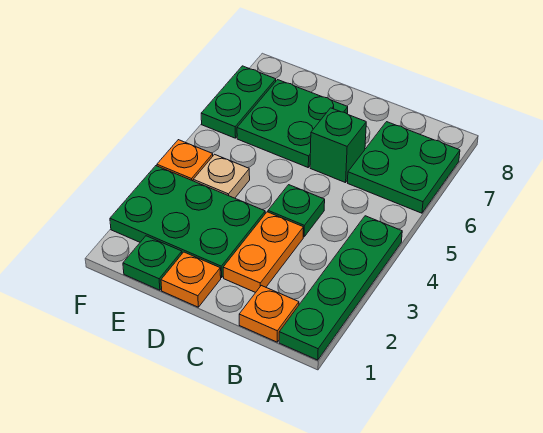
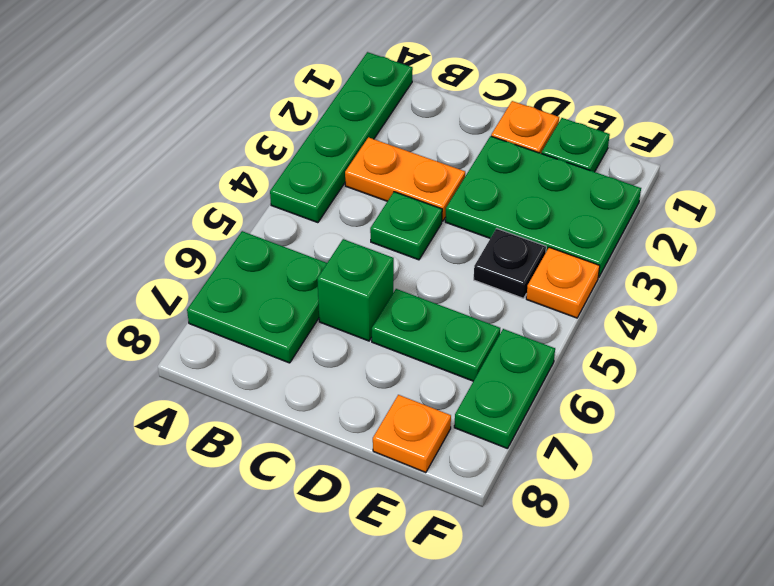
orange plate B1 level 1 -> orange plate E8 level 1
orange plate C2:C3 level 1 -> orange plate B3:C3 level 1
green plate D6:E7 level 1 -> green plate D6:E6 level 1
tan plate E4 level 1 -> black plate E4 level 1

